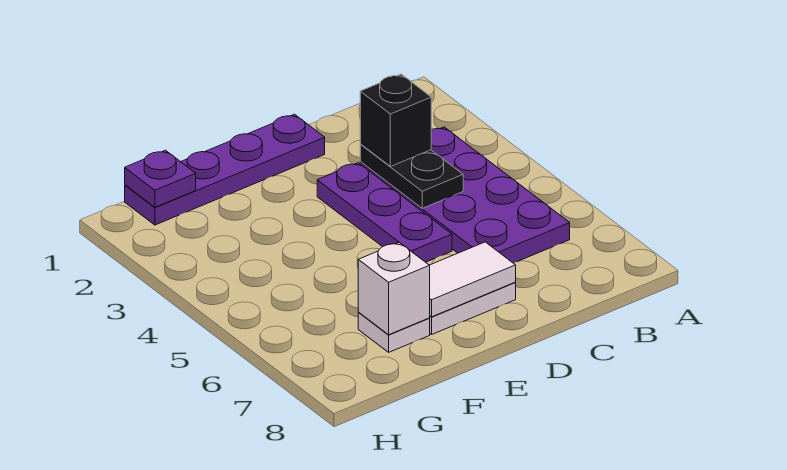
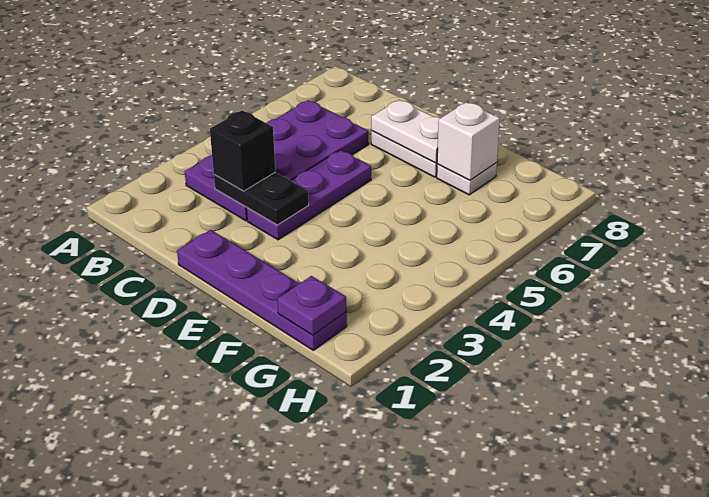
black plate C3:C4 level 2 -> black plate C3:D3 level 2
white tile D7:E7 level 2 -> white plate D7:E7 level 2

